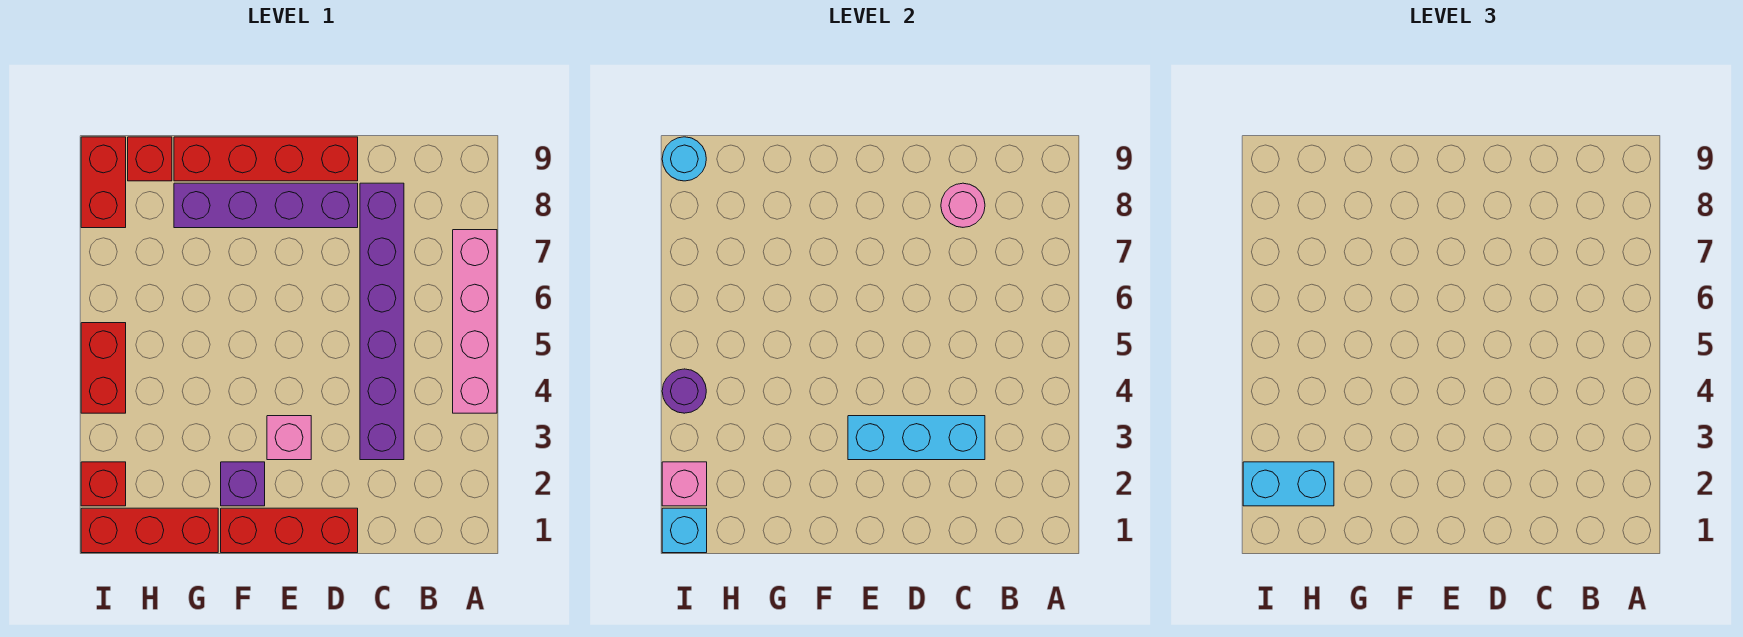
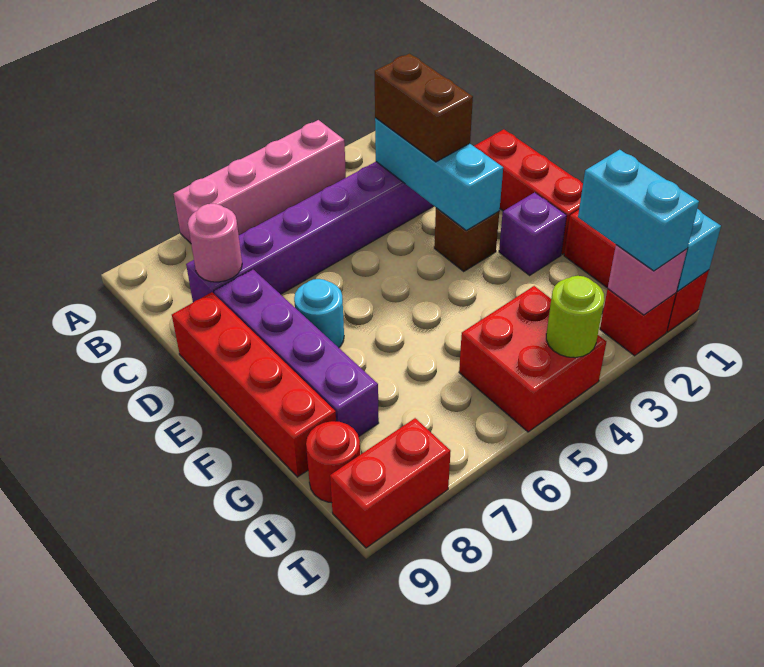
none -> brown brick C3:D3 level 3
pink brick E3 level 1 -> brown brick E3 level 1
red brick H9 level 1 -> red round brick H9 level 1
red brick I4:I5 level 1 -> red brick H4:I5 level 1
purple round brick I4 level 2 -> lime round brick I4 level 2
cyan round brick I9 level 2 -> cyan round brick E7 level 1

